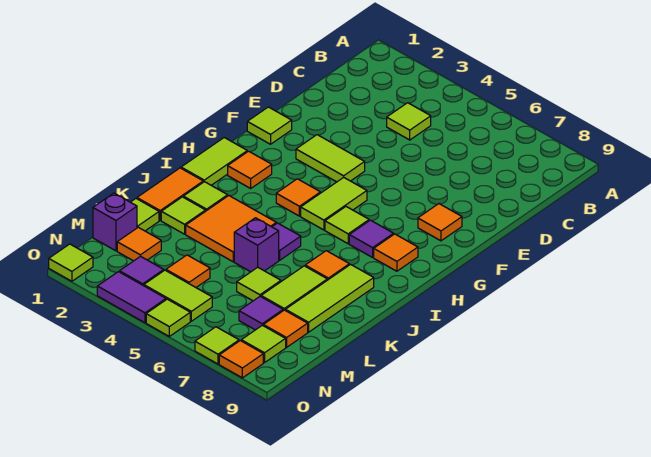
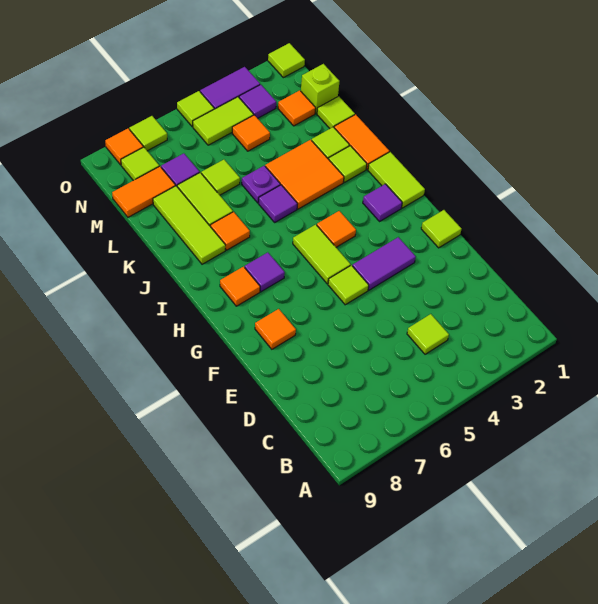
lime tile F3:F4 level 1 -> purple tile F3:F4 level 1
orange tile H2 level 1 -> purple tile H2 level 1
lime tile H6 level 1 -> lime tile F5 level 1
purple brick K5 level 1 -> purple plate K5 level 1
purple brick M1 level 1 -> lime brick M1 level 1
orange tile M8 level 1 -> orange tile M8:M9 level 1

